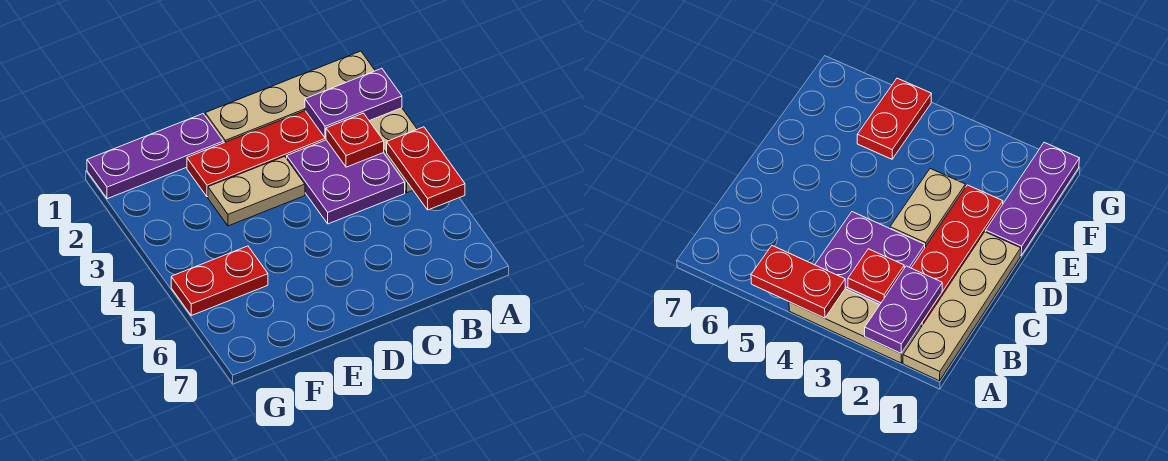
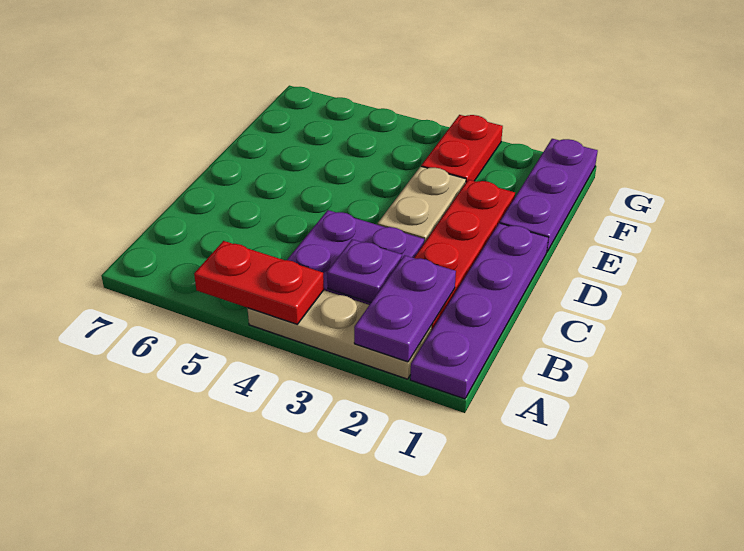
tan plate A1:D1 level 1 -> purple plate A1:D1 level 1
red plate B3 level 2 -> purple plate B3 level 2
red plate F5:G5 level 1 -> red plate F3:G3 level 1

